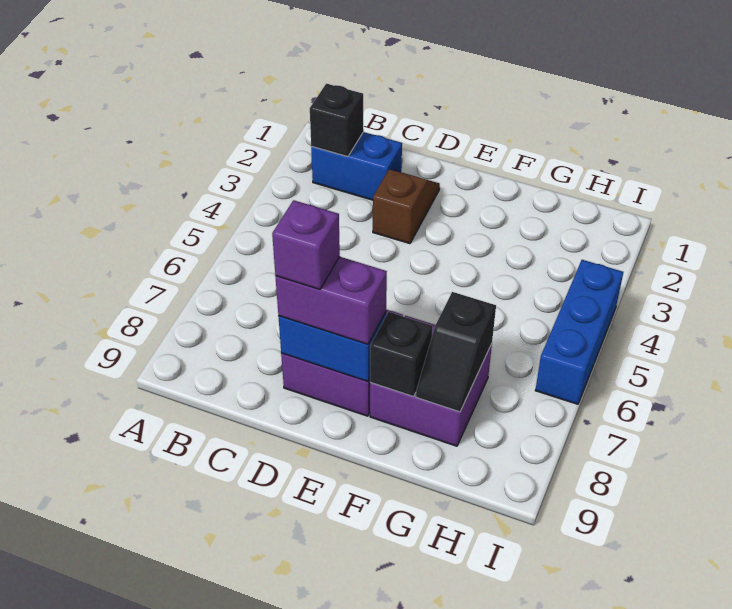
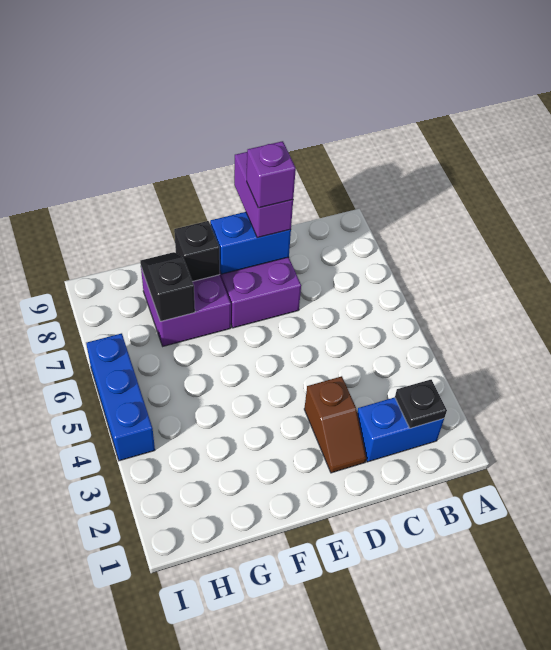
black brick B2 level 2 -> black plate B2 level 2
purple brick D8:E8 level 3 -> purple brick D8:D9 level 3

